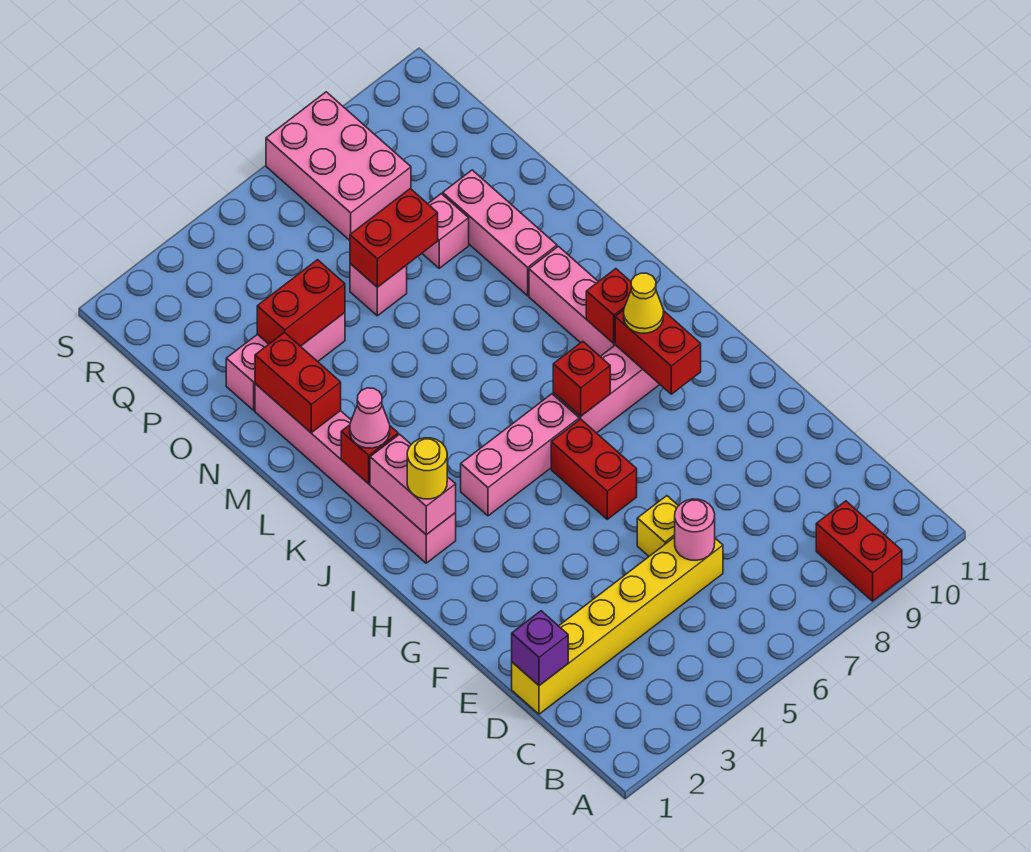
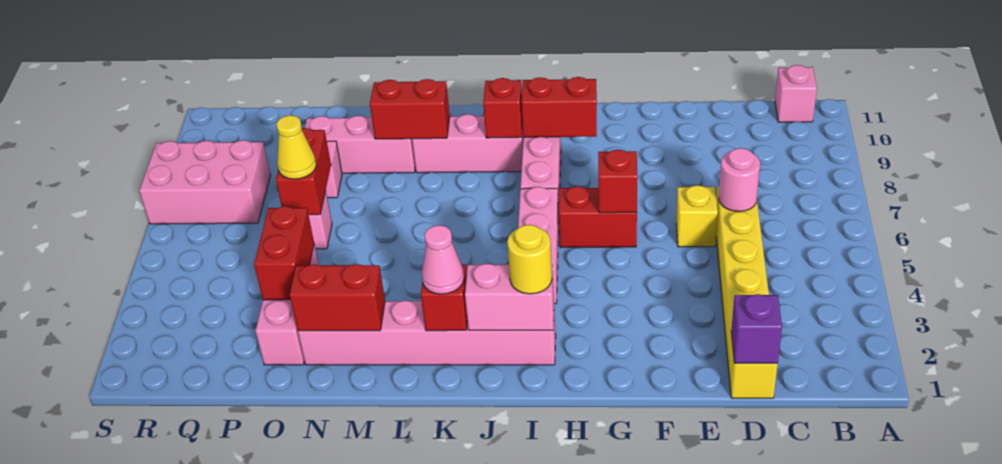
red brick A9:B9 level 1 -> red brick L9:M9 level 2
none -> pink brick B11 level 1
red brick I7 level 2 -> red brick G6 level 2
yellow cone I9 level 3 -> yellow cone O6 level 3

